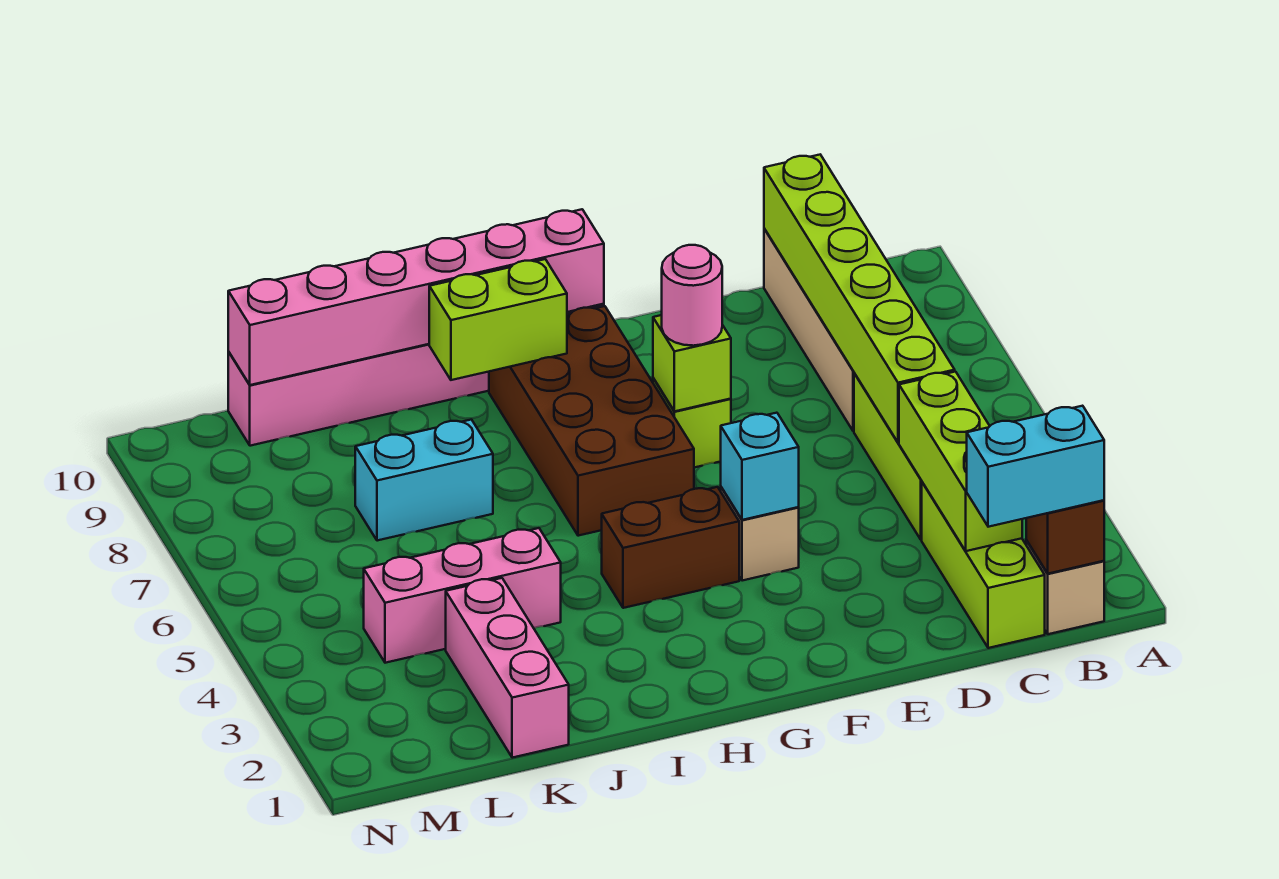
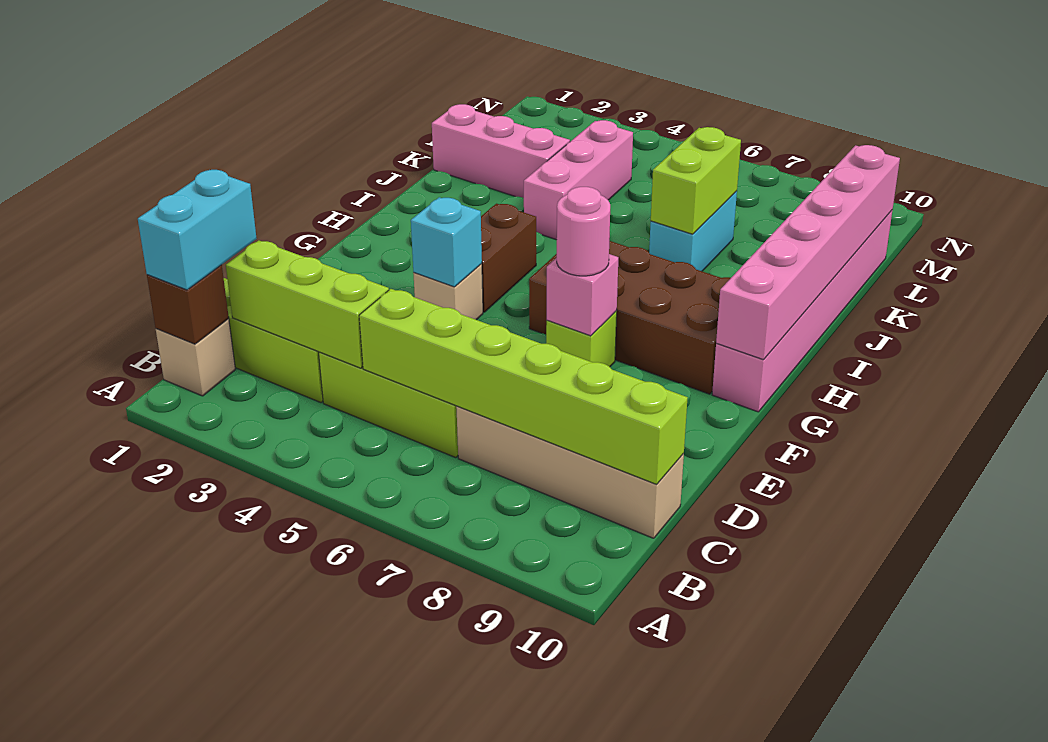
lime brick F7 level 2 -> pink brick F7 level 2
lime brick H9:I9 level 2 -> lime brick J7:K7 level 2

